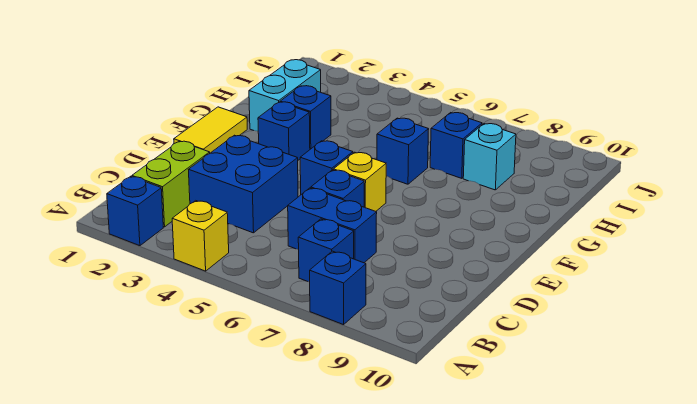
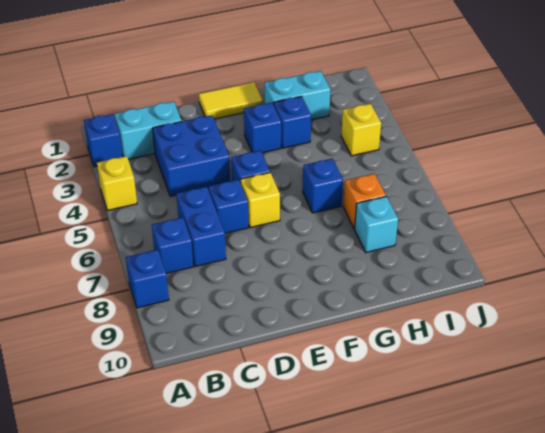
lime brick B2:C2 level 1 -> cyan brick B2:C2 level 1
blue brick H7 level 1 -> orange brick H7 level 1
none -> yellow brick I4 level 1

